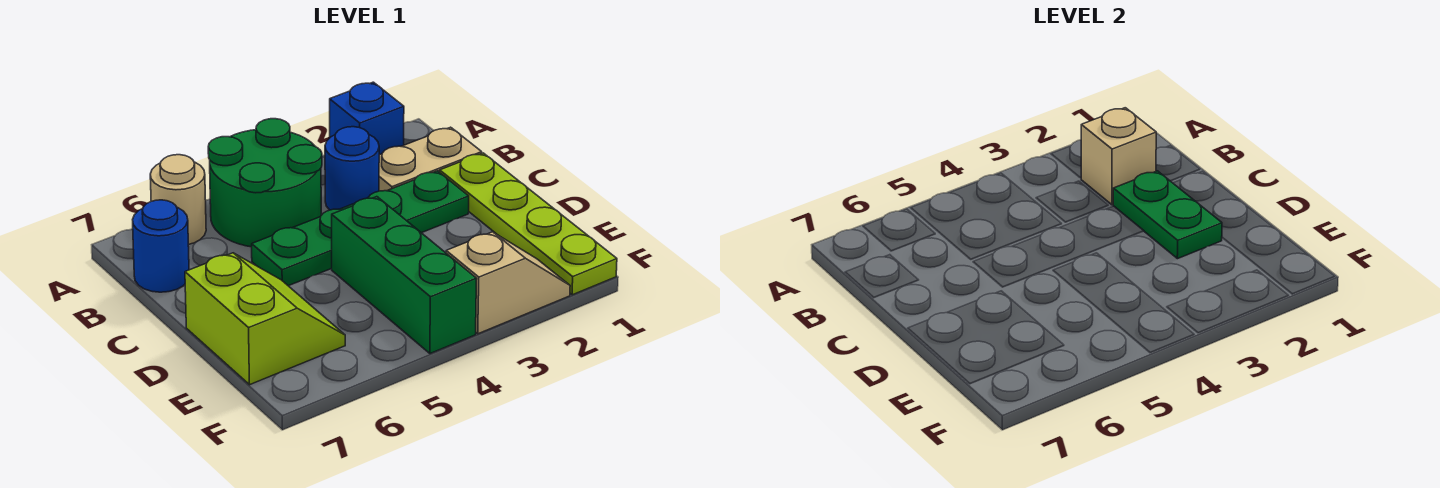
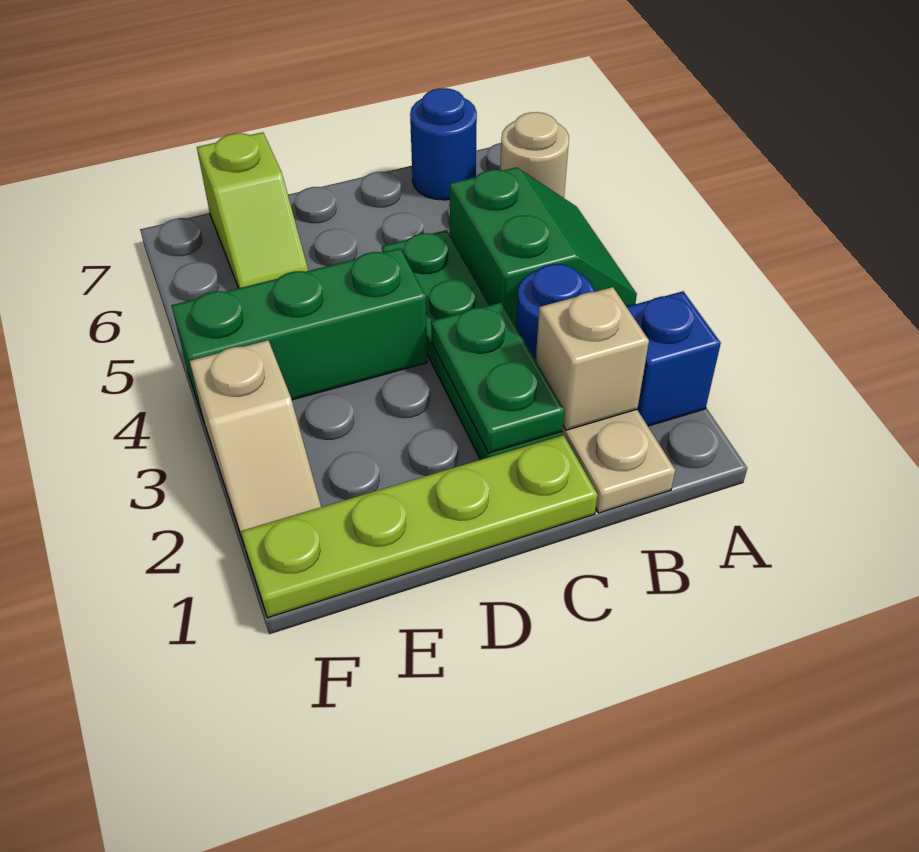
green round brick A4:B5 level 1 -> green slope A4:B5 level 1 top B
green plate C2:D2 level 2 -> green plate C2:C3 level 2
lime slope D6:E7 level 1 top 7 -> lime slope E6:E7 level 1 top 7

